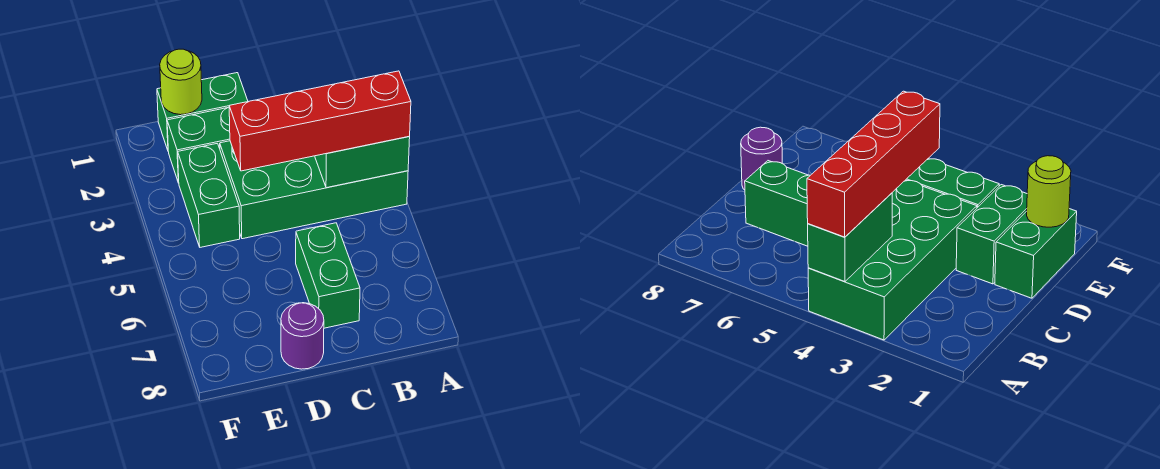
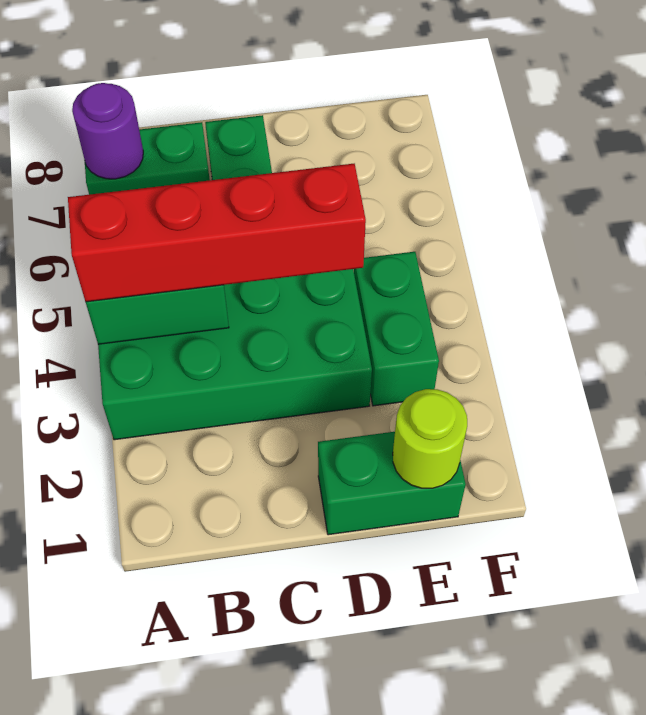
green brick D2:E2 level 1 -> green brick A7:B7 level 1
purple round brick D8 level 1 -> purple round brick A7 level 2

